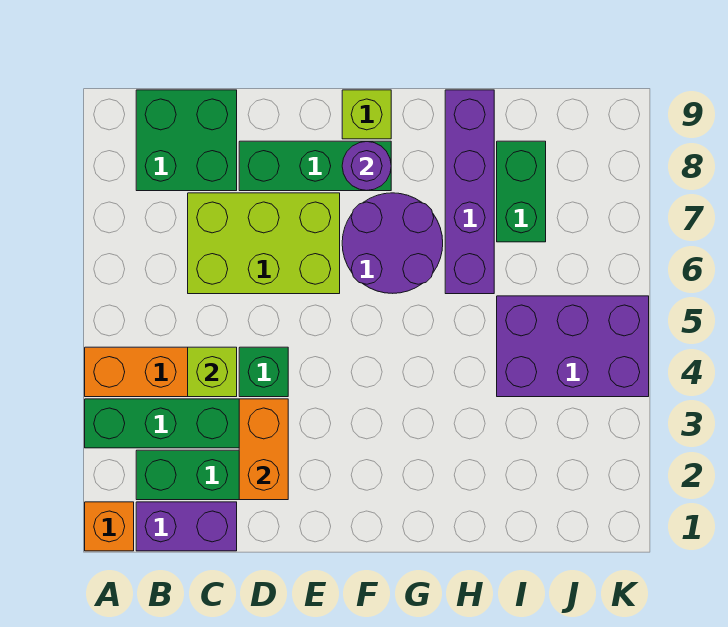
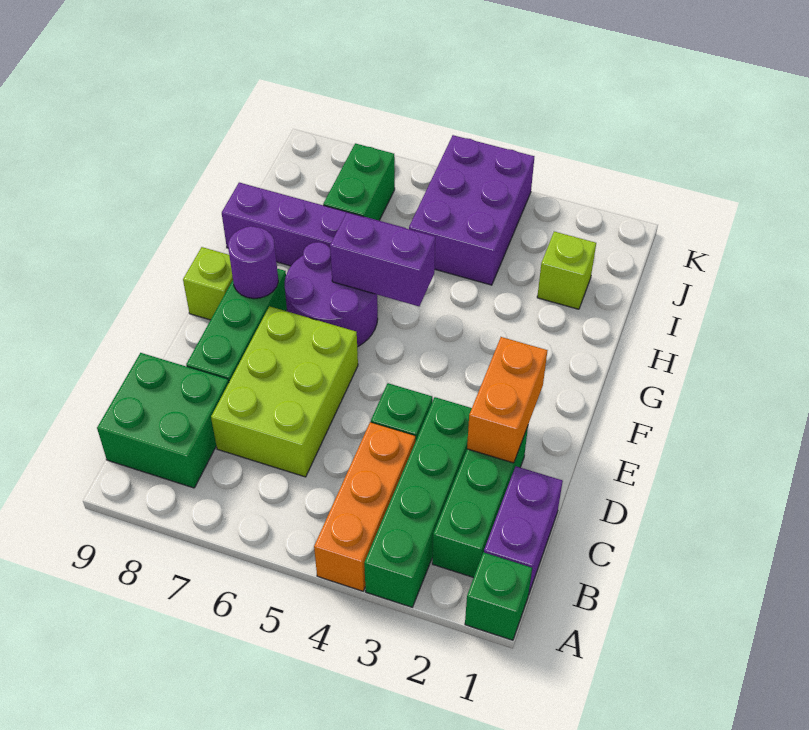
orange brick A1 level 1 -> green brick A1 level 1
lime brick C4 level 2 -> lime brick I2 level 1
orange brick D2:D3 level 2 -> orange brick D2:E2 level 2
none -> purple brick G5:G6 level 2
green brick I7:I8 level 1 -> green brick I7:J7 level 1

